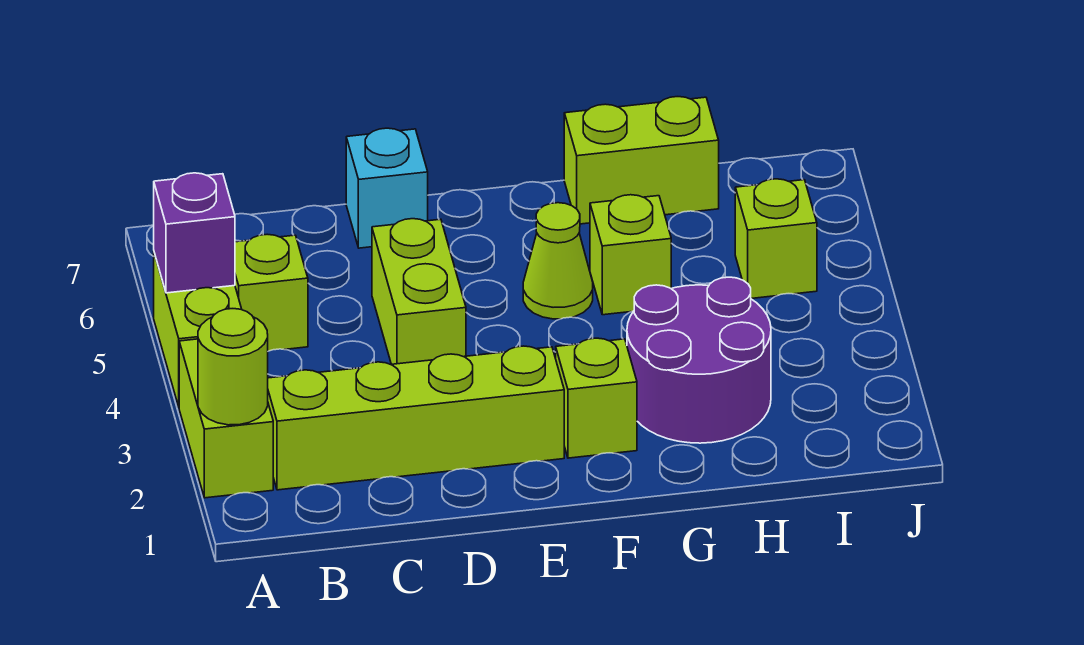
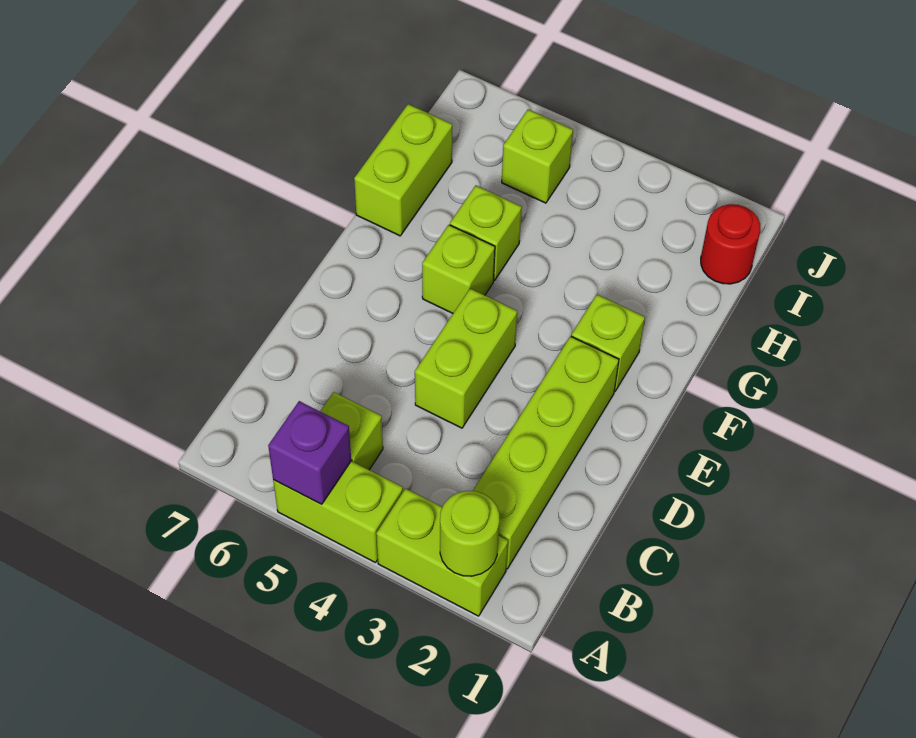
lime brick D4:D5 level 1 -> lime brick D4:E4 level 1
cyan brick D7 level 1 -> none
lime cone F5 level 1 -> lime brick F5 level 1
purple round brick G2:H3 level 1 -> none
none -> red round brick I1 level 1

